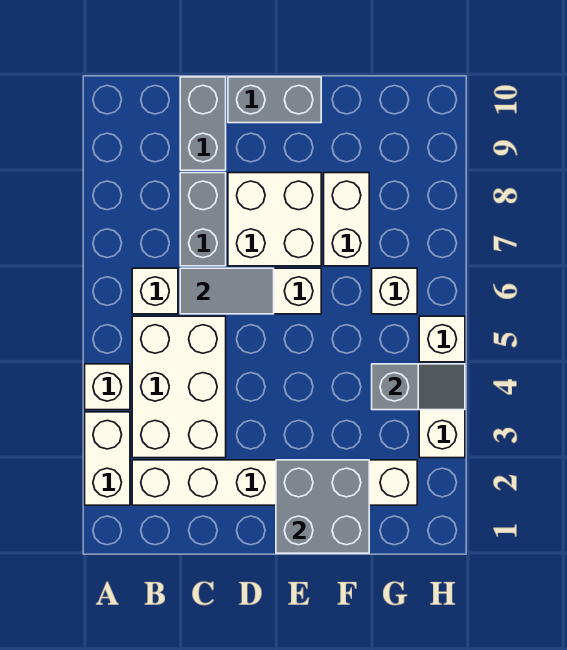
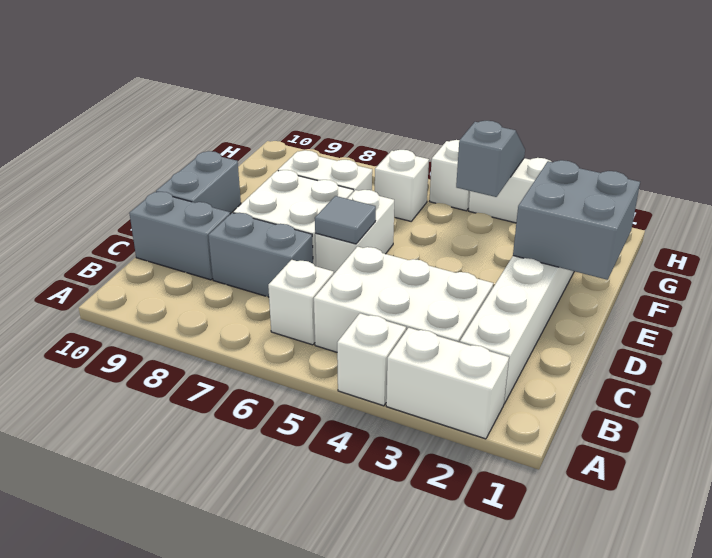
grey tile C6:D6 level 2 -> grey tile D6 level 2

